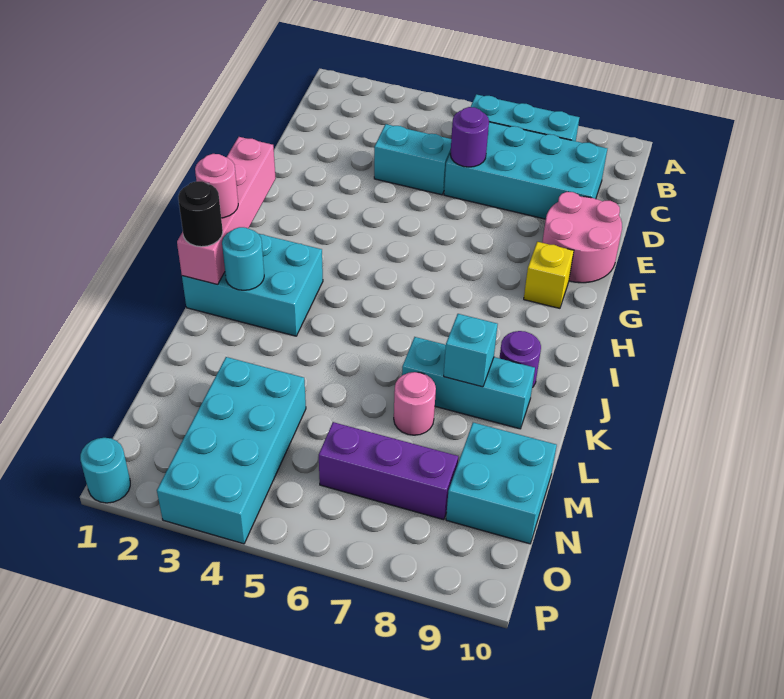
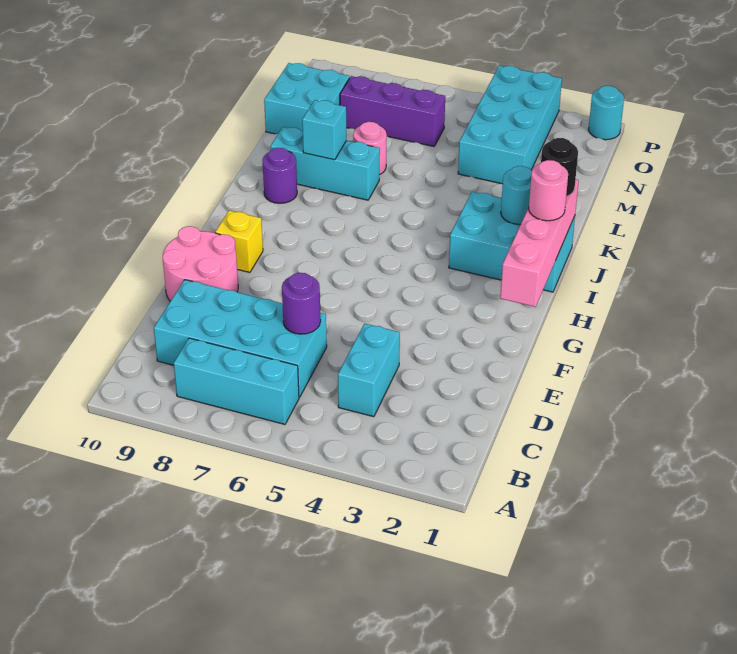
cyan brick D4:D5 level 1 -> cyan brick C4:D4 level 1

